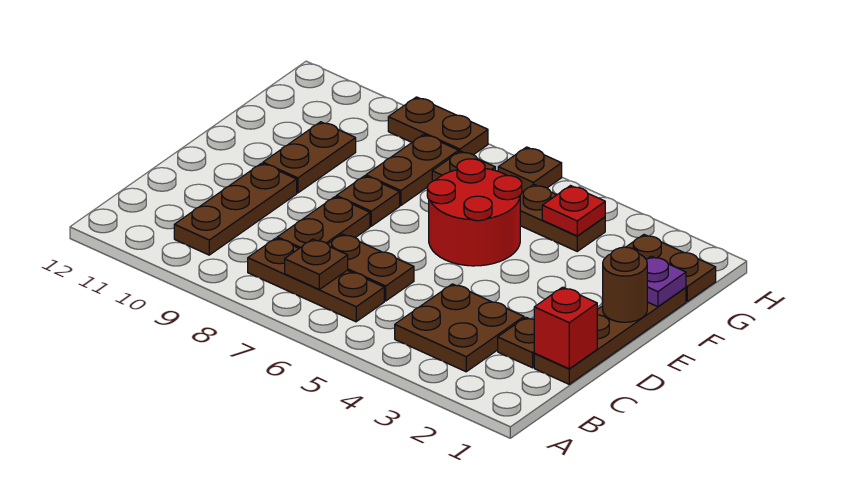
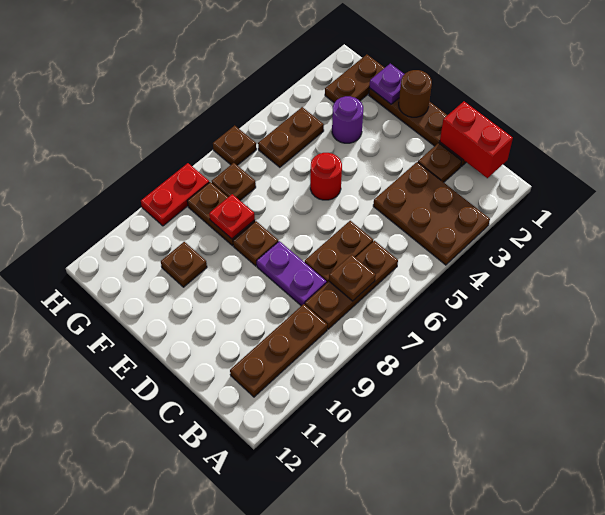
brown plate B3:C4 level 1 -> brown plate A3:C4 level 1
brown plate B10:D10 level 1 -> brown plate B9:B11 level 1
red brick C1 level 2 -> red brick B1:C1 level 2
brown plate C8:D8 level 1 -> purple plate C8:D8 level 1
red round brick E5:F6 level 1 -> red round brick E5 level 1
brown plate E10:F10 level 1 -> brown plate F10 level 1
none -> purple round brick F3 level 1
red plate G4 level 2 -> red plate F8 level 2
brown plate H8:H9 level 1 -> red plate H8:H9 level 1

